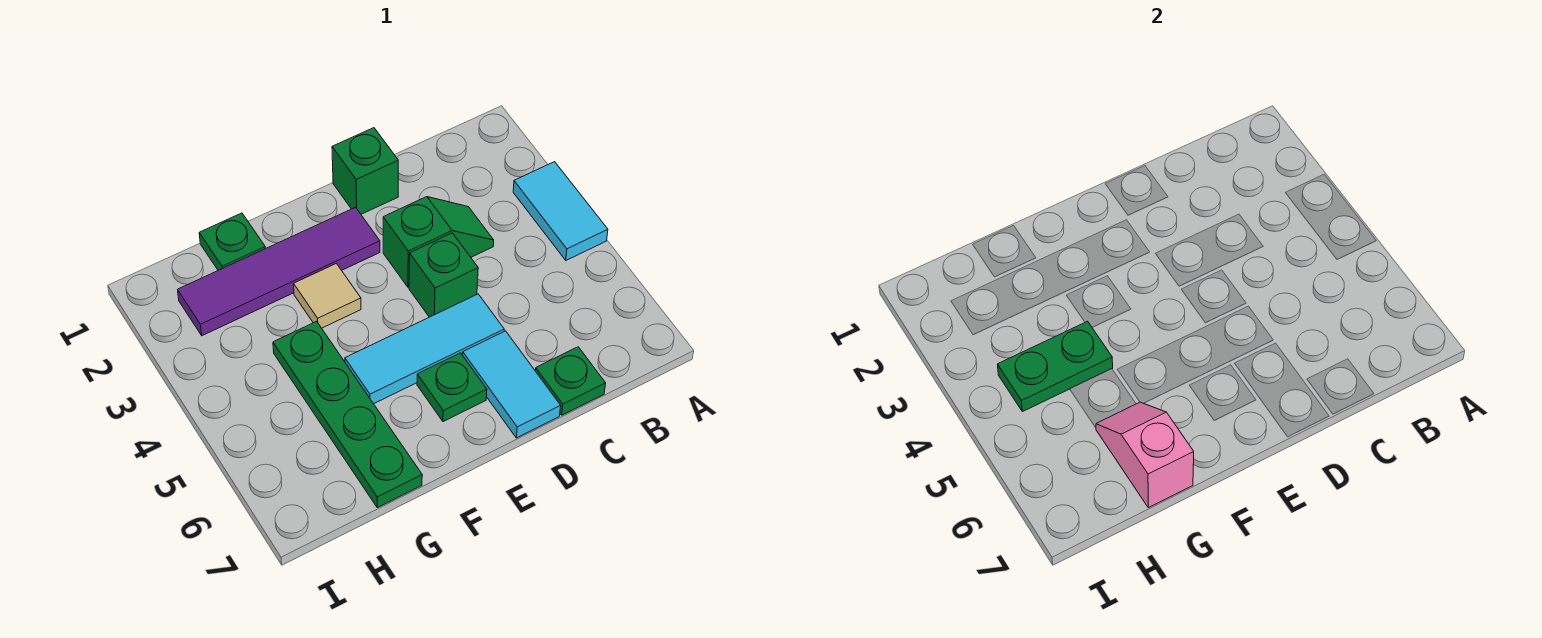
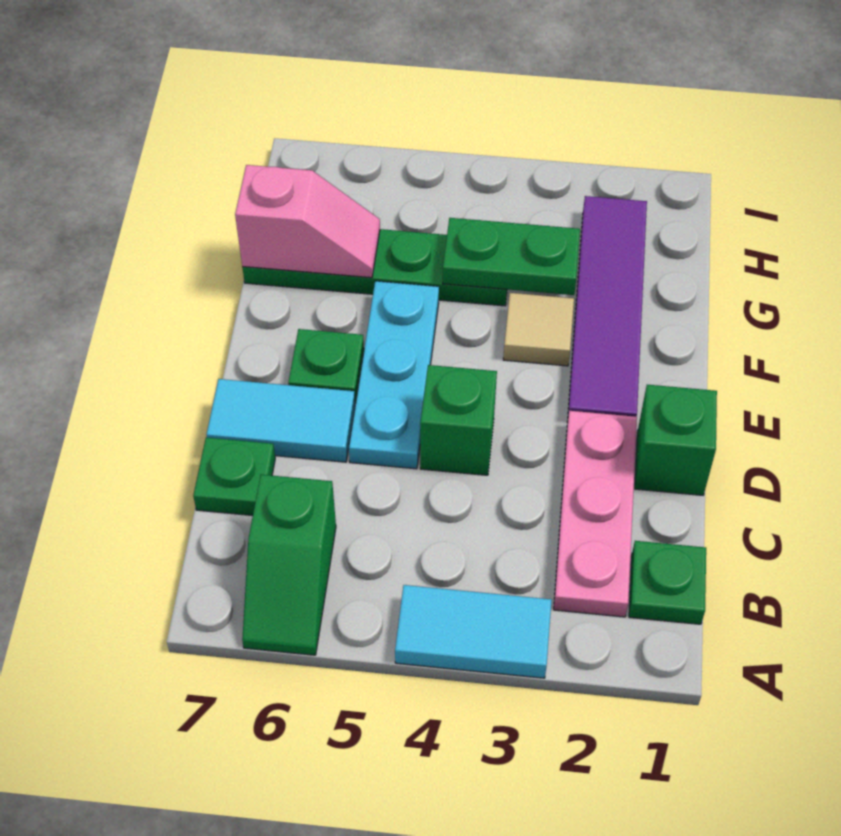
none -> pink plate B2:D2 level 1
green slope C3:D3 level 1 top D -> green slope A6:B6 level 1 top B
cyan tile D5:F5 level 1 -> cyan plate D5:F5 level 1
green plate G1 level 1 -> green plate B1 level 1
green plate G4:H4 level 2 -> green plate G3:G4 level 2

